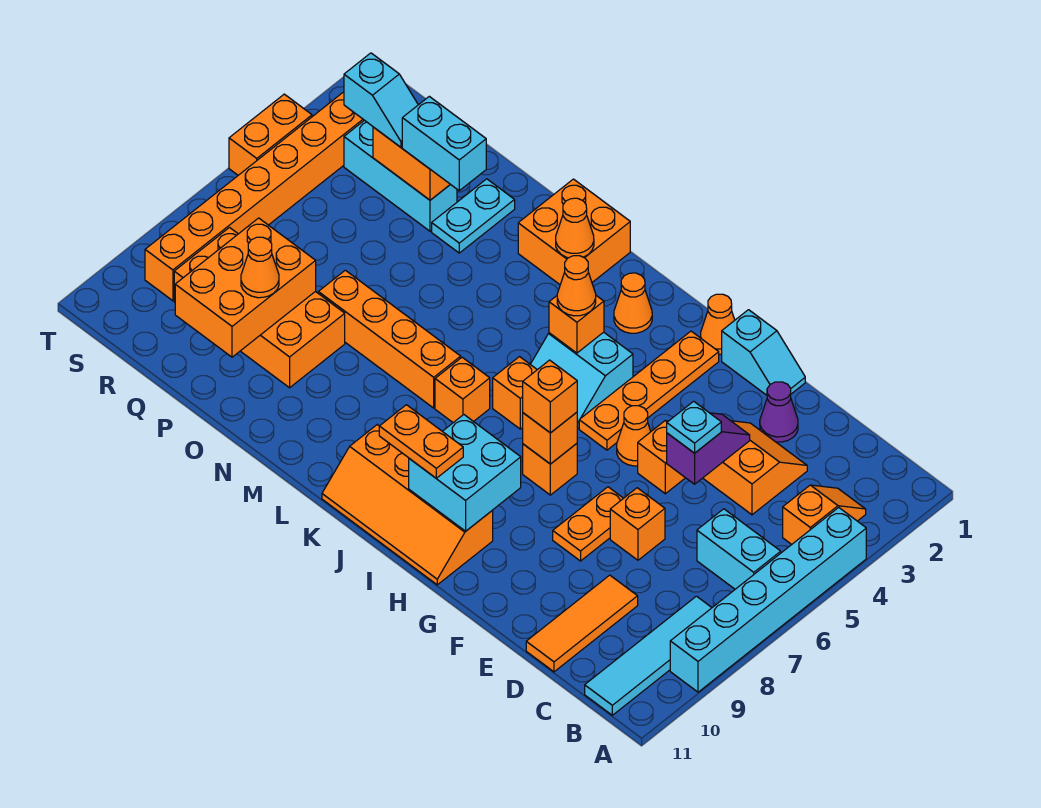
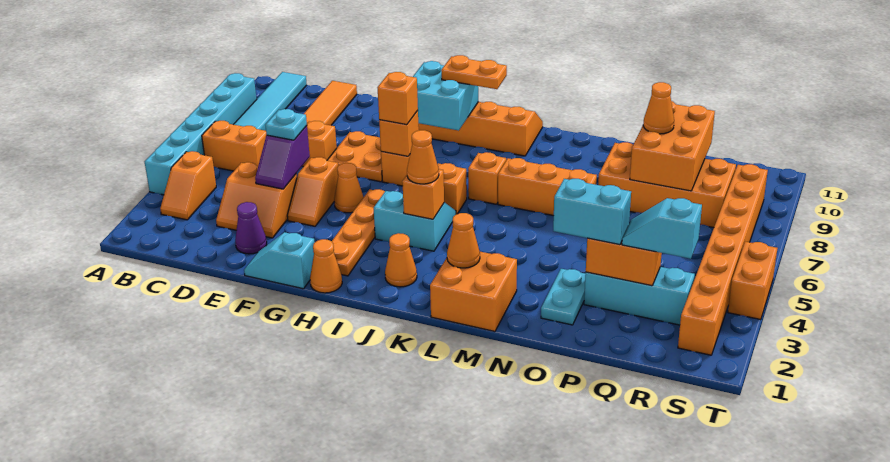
cyan brick B6:C6 level 1 -> orange brick B6:C6 level 1
orange plate F7:F8 level 1 -> orange plate F7:G8 level 1
orange brick L7:O7 level 1 -> orange brick L7:N7 level 1

